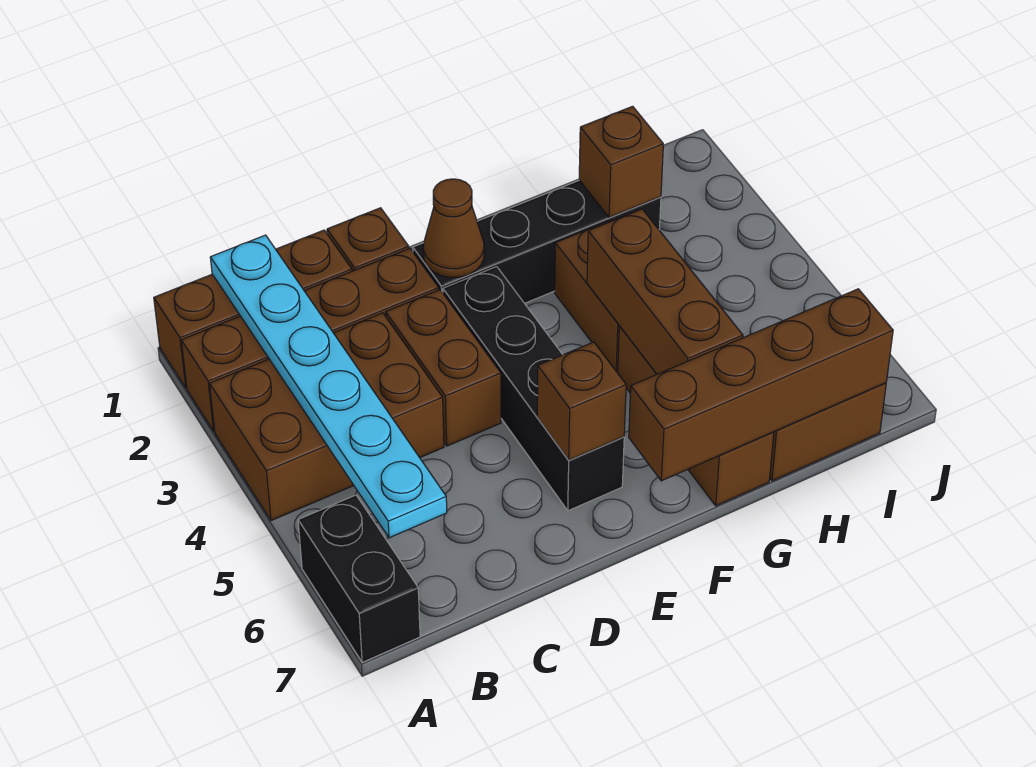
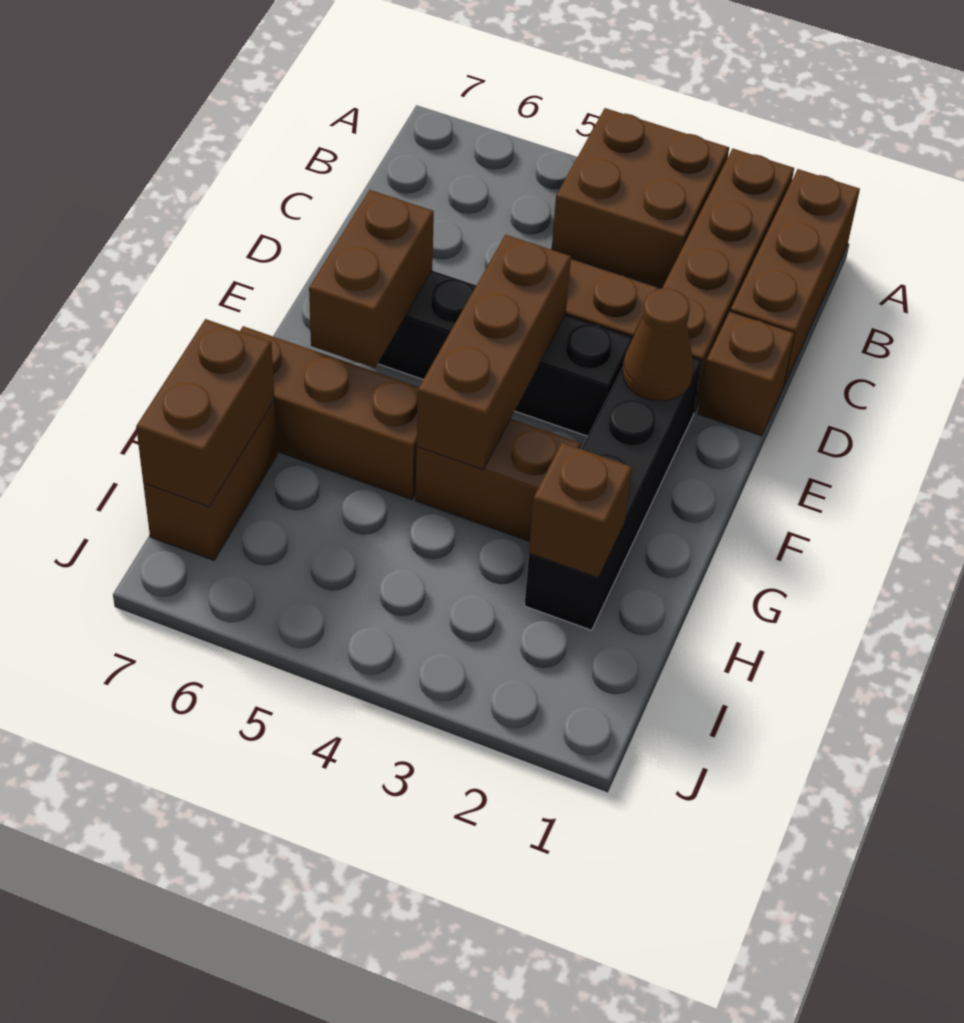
brown brick A3:C4 level 1 -> brown brick A3:B4 level 1
black brick A6:A7 level 1 -> none
cyan plate B1:B6 level 2 -> none
brown brick E6 level 2 -> brown brick E6:F6 level 2
brown brick F7:I7 level 2 -> brown brick H7:I7 level 2
brown brick G4:G6 level 2 -> brown brick E4:G4 level 2

